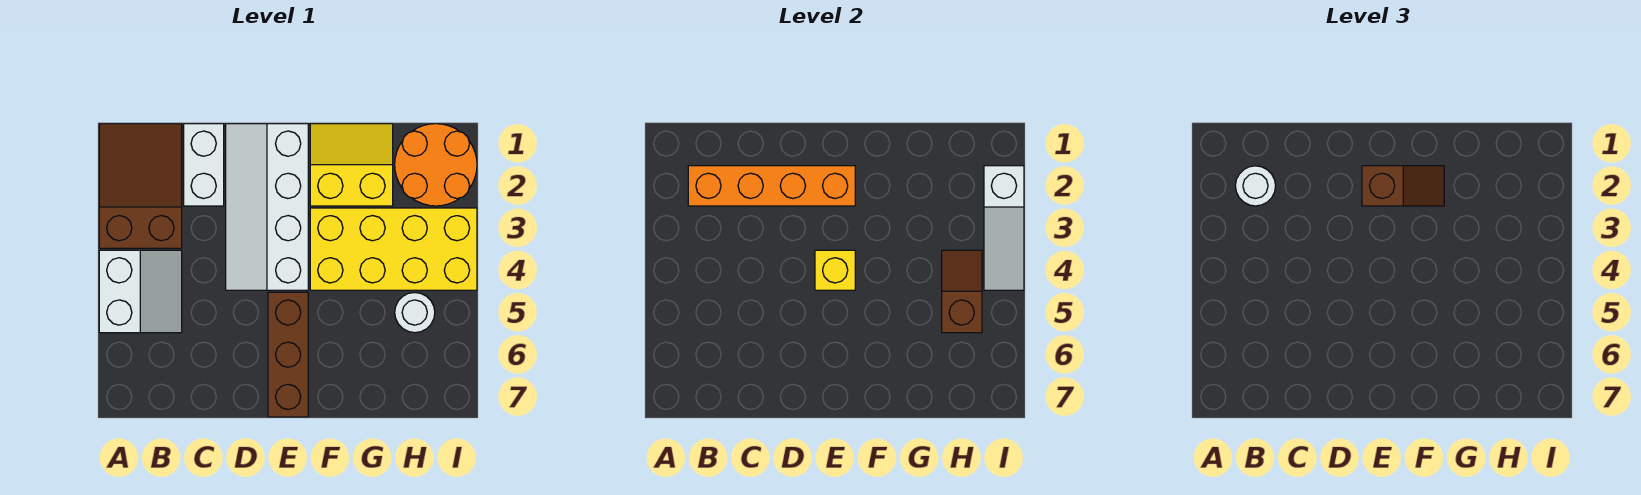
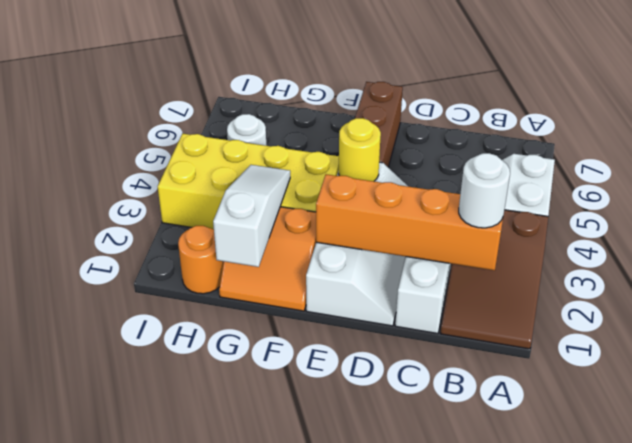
brown slope E2:F2 level 3 top E -> none
yellow brick E4 level 2 -> yellow round brick E4 level 2
yellow slope F1:G2 level 1 top 2 -> orange slope F1:G2 level 1 top 2
orange round brick H1:I2 level 1 -> orange round brick H1 level 1
brown slope H4:H5 level 2 top 5 -> none
white slope I2:I4 level 2 top 2 -> white slope G1:G3 level 2 top 1

